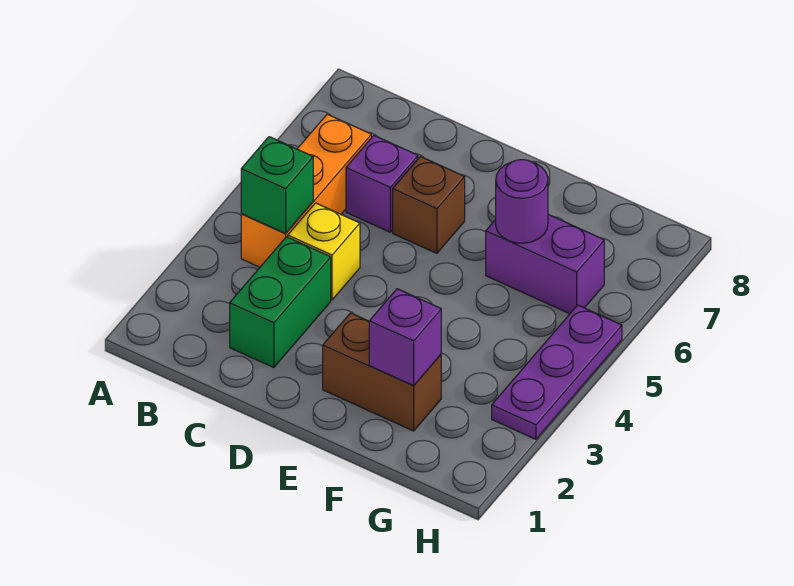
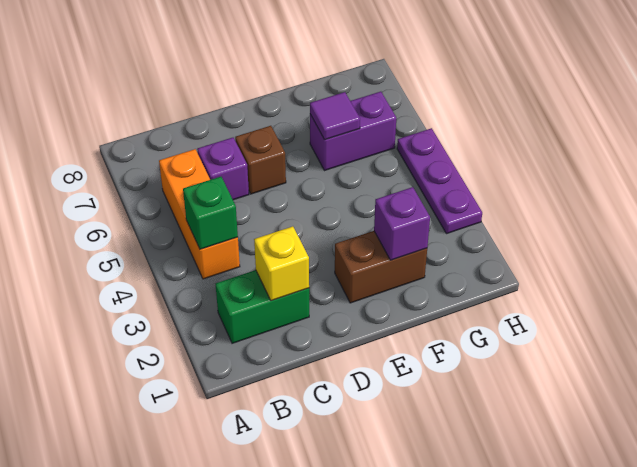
green brick C2:C3 level 1 -> green brick B2:C2 level 1
yellow brick C4 level 1 -> yellow brick C2 level 2
purple round brick F6 level 2 -> purple tile F6 level 2

